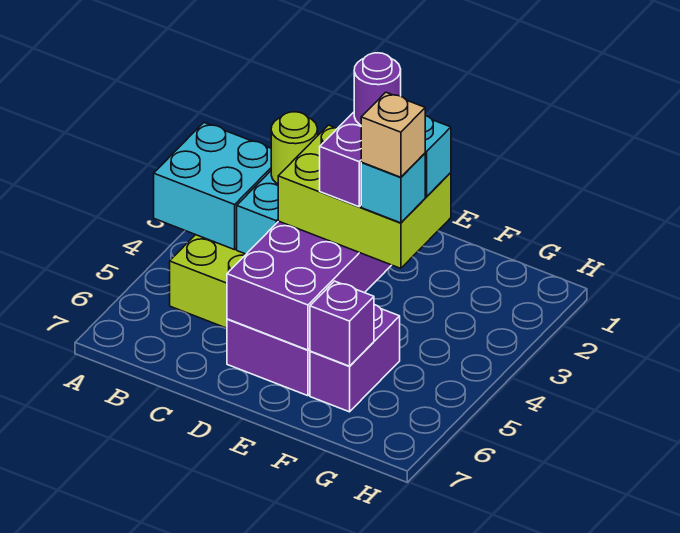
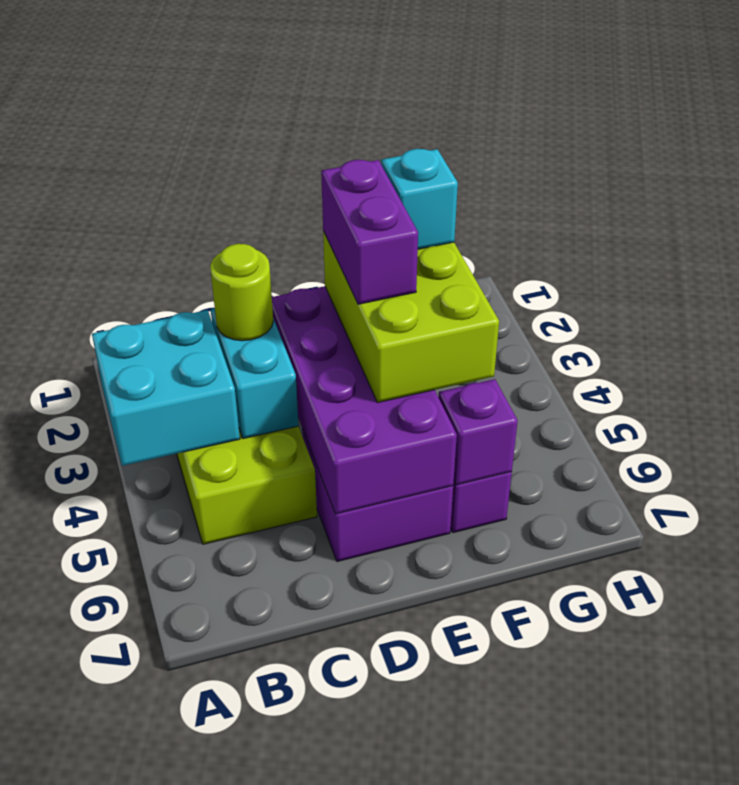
lime brick D3:F4 level 3 -> lime brick E3:F5 level 3
purple round brick E3 level 5 -> none
cyan brick F4 level 4 -> none
tan brick F4 level 5 -> none

